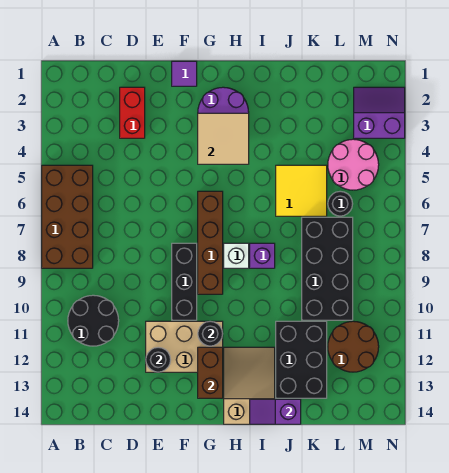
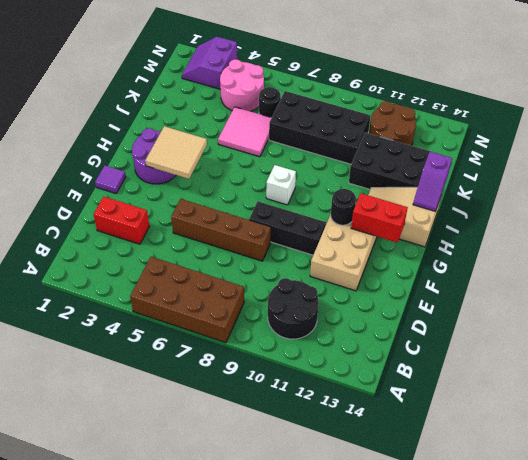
black round brick E12 level 2 -> none
brown brick G6:G9 level 1 -> brown brick E5:E8 level 1
brown brick G12:G13 level 2 -> red brick G12:G13 level 2
purple brick I8 level 1 -> none
yellow tile J5:K6 level 1 -> pink tile J5:K6 level 1

